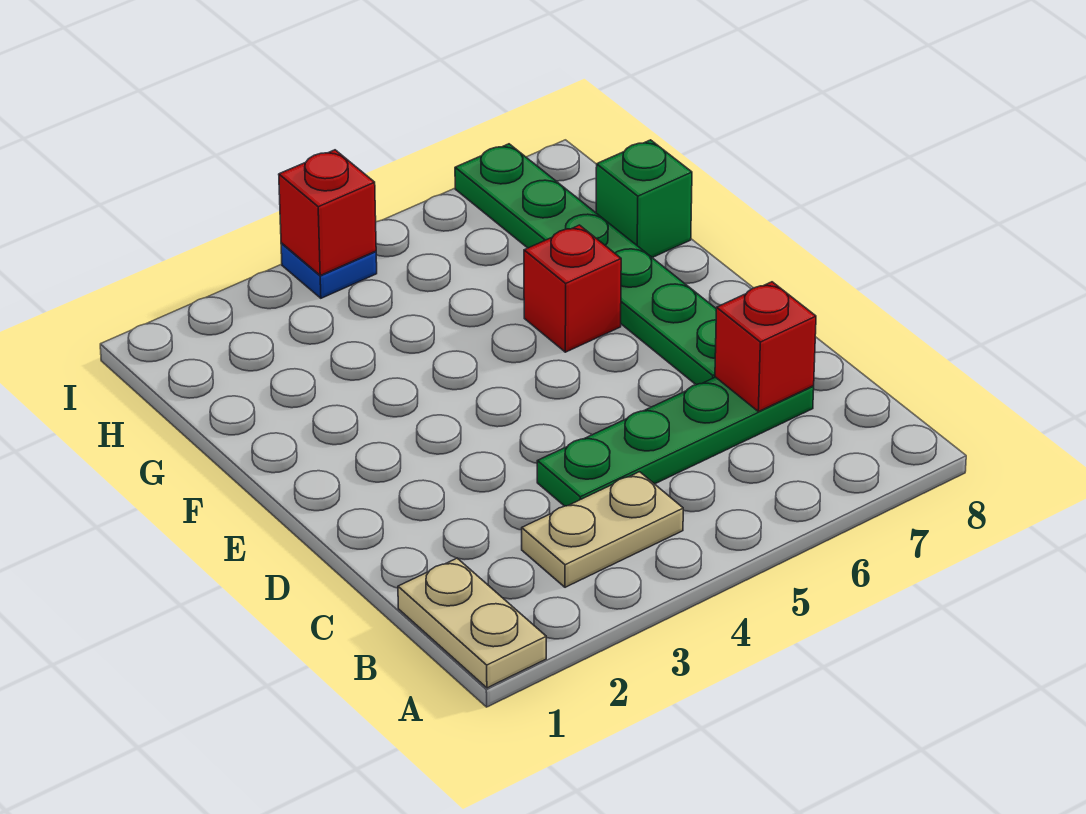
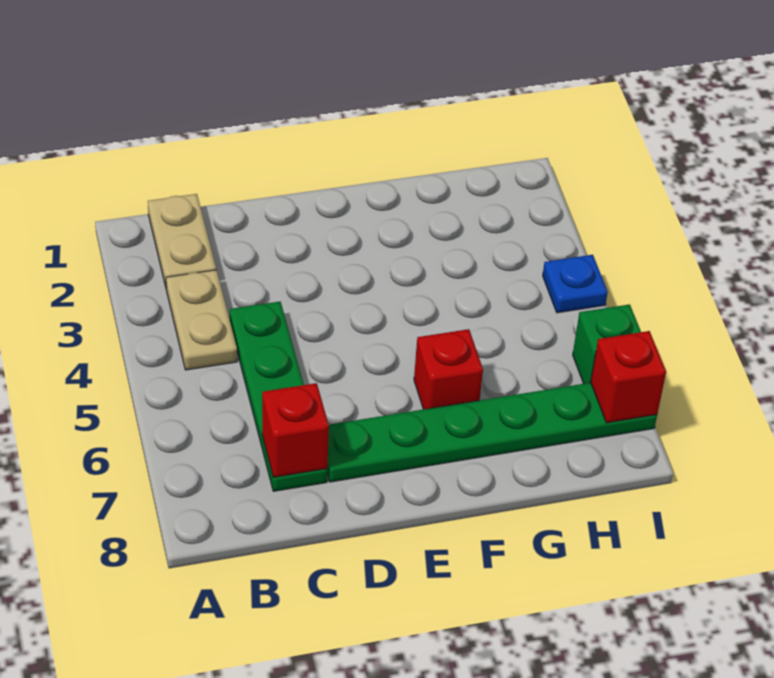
tan plate A1:B1 level 1 -> tan plate B1:B2 level 1
green brick G8 level 1 -> green brick I6 level 1
red brick I4 level 2 -> red brick I7 level 2

